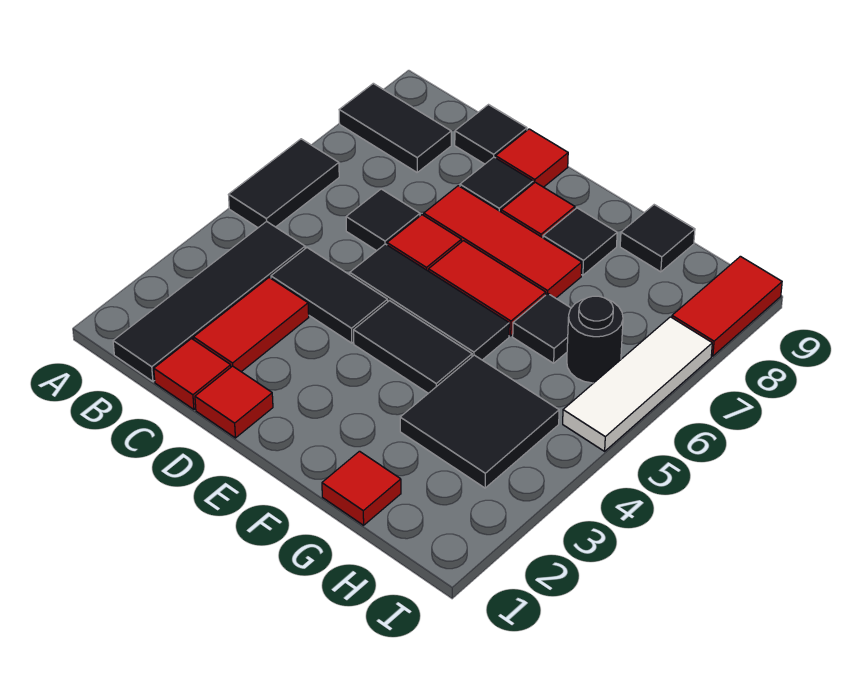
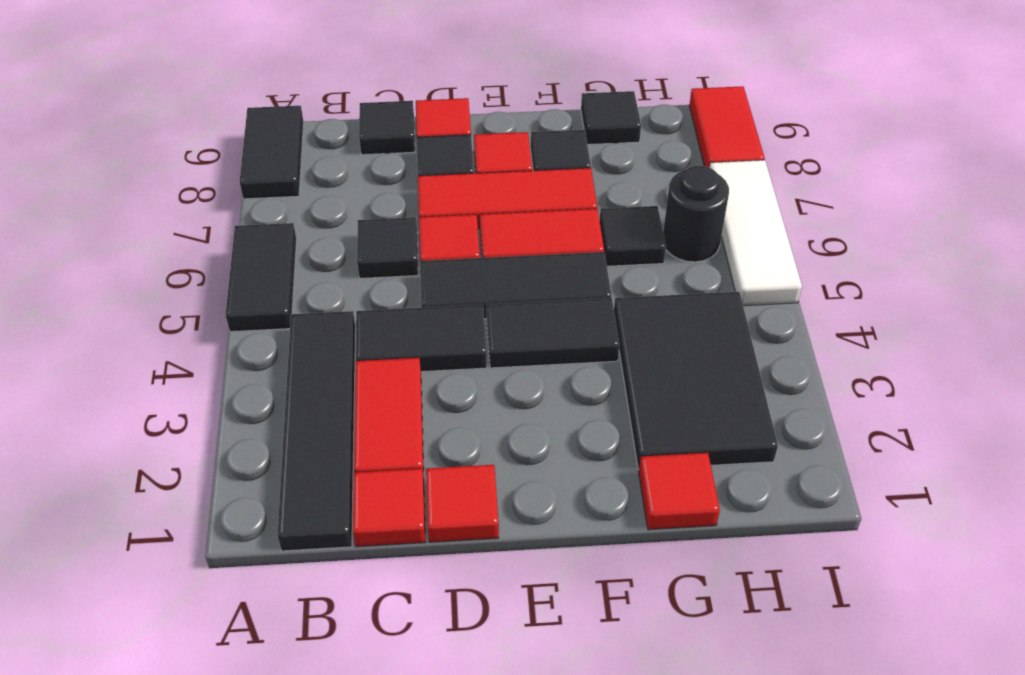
black tile A8:B8 level 1 -> black tile A8:A9 level 1
black tile G3:H4 level 1 -> black tile G2:H4 level 1

